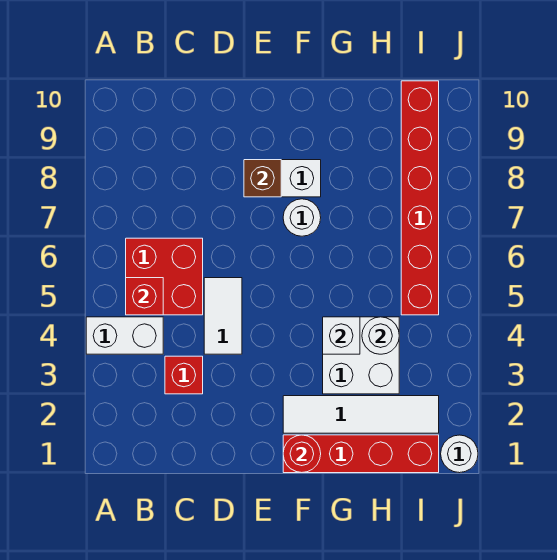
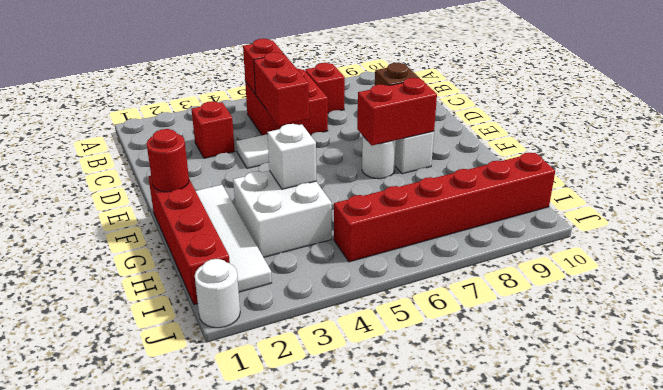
white brick A4:B4 level 1 -> none
none -> red brick B7 level 1
none -> red brick C5:D5 level 2
none -> red brick F7:F8 level 2
white round brick H4 level 2 -> none

